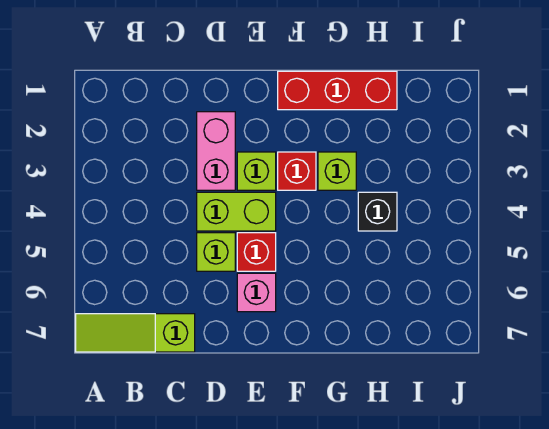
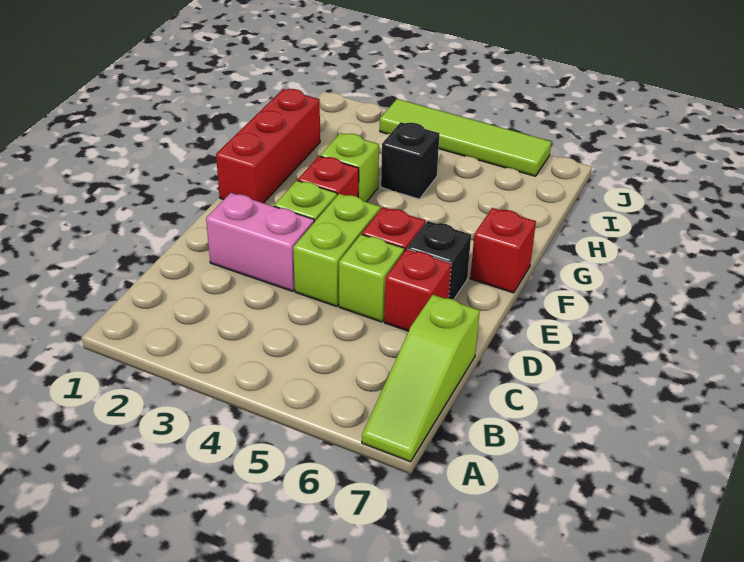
none -> red brick D6 level 1
pink brick E6 level 1 -> black brick E6 level 1
none -> red brick F7 level 1
none -> lime tile J3:J6 level 1

